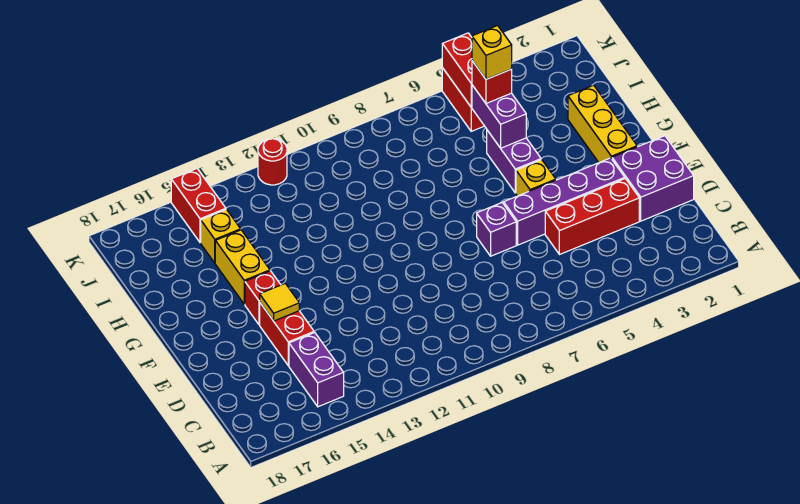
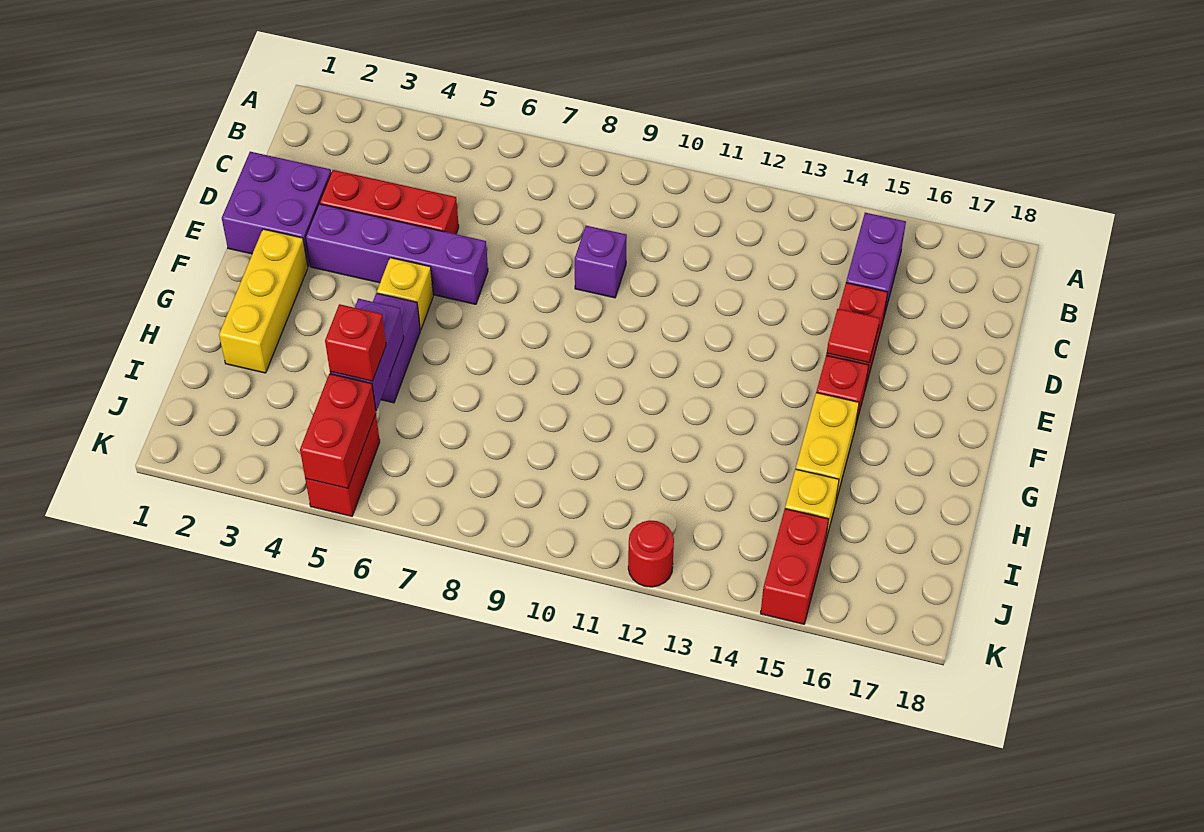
purple brick E7 level 1 -> purple brick D9 level 1
yellow tile E15 level 2 -> red tile E15 level 2
yellow brick I5 level 4 -> none

